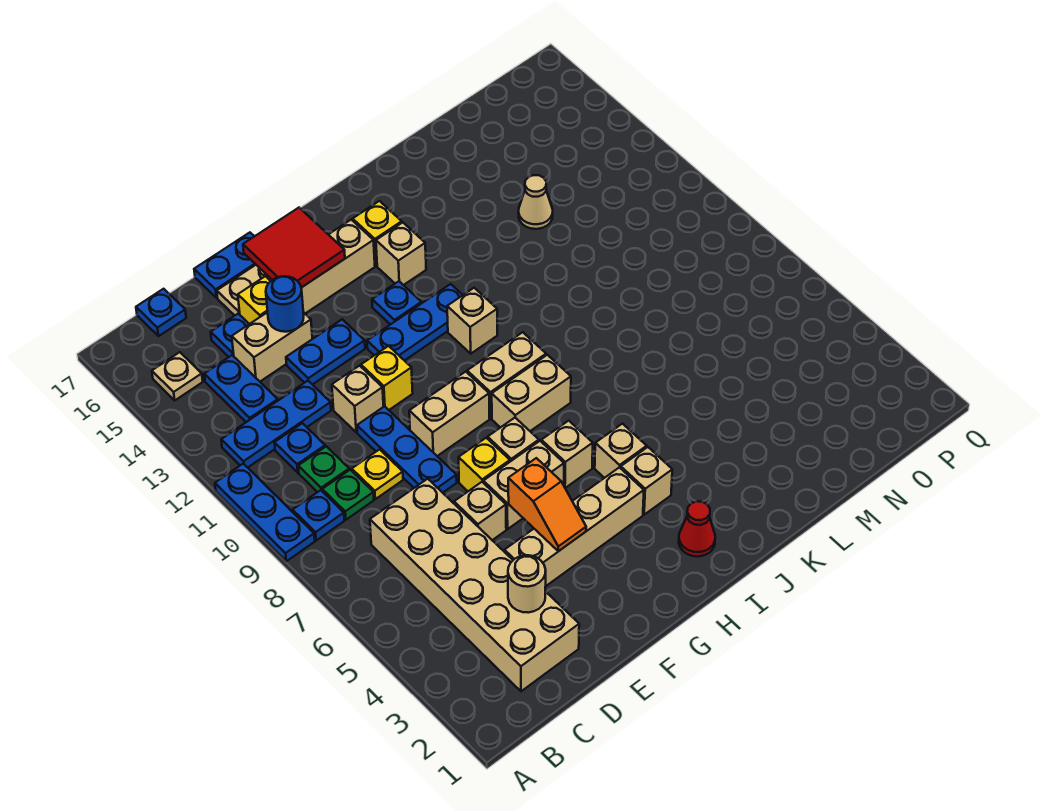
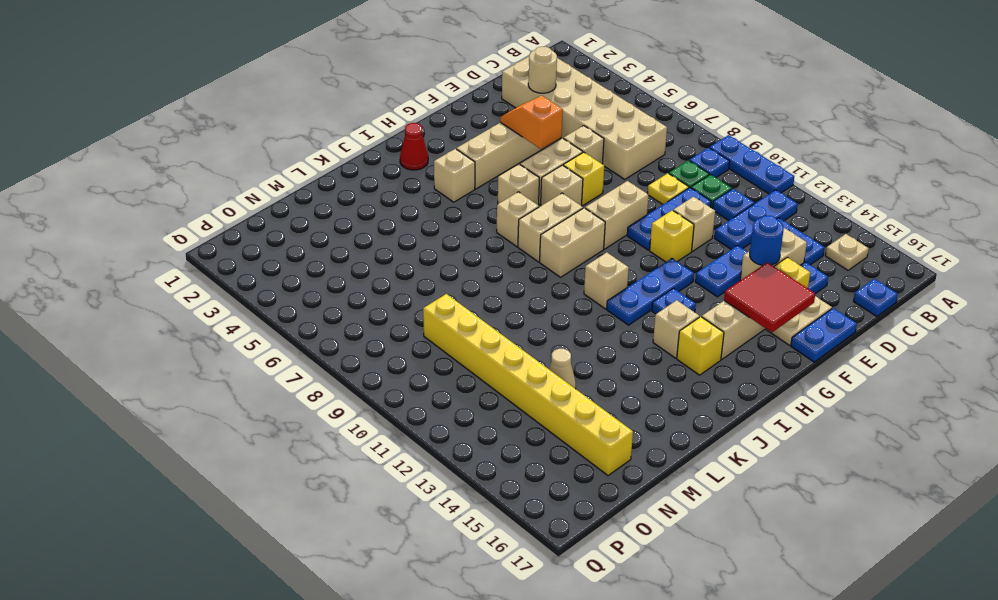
blue plate E8:E10 level 1 -> blue plate D10:F10 level 1
tan brick I5 level 1 -> tan brick I7 level 1
none -> yellow brick N9:N16 level 1

